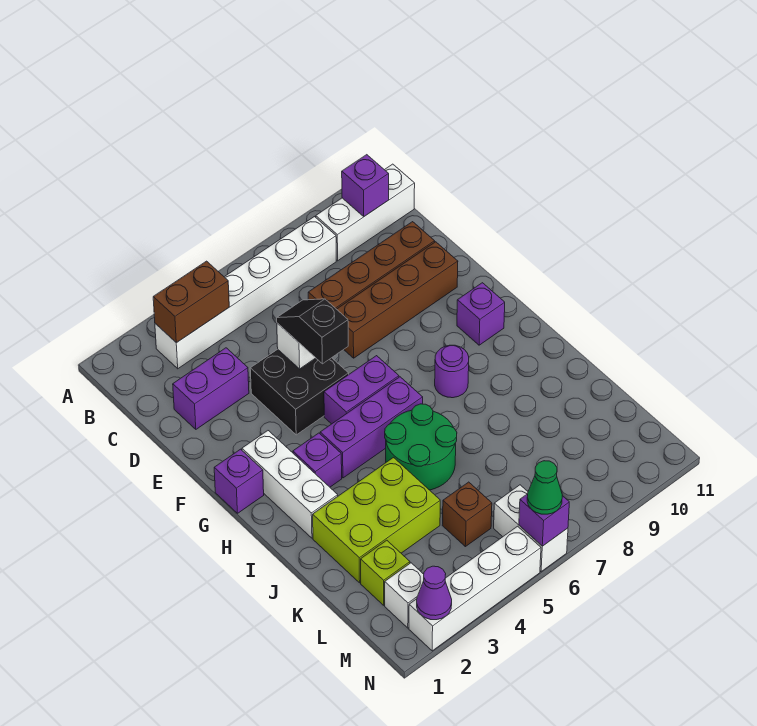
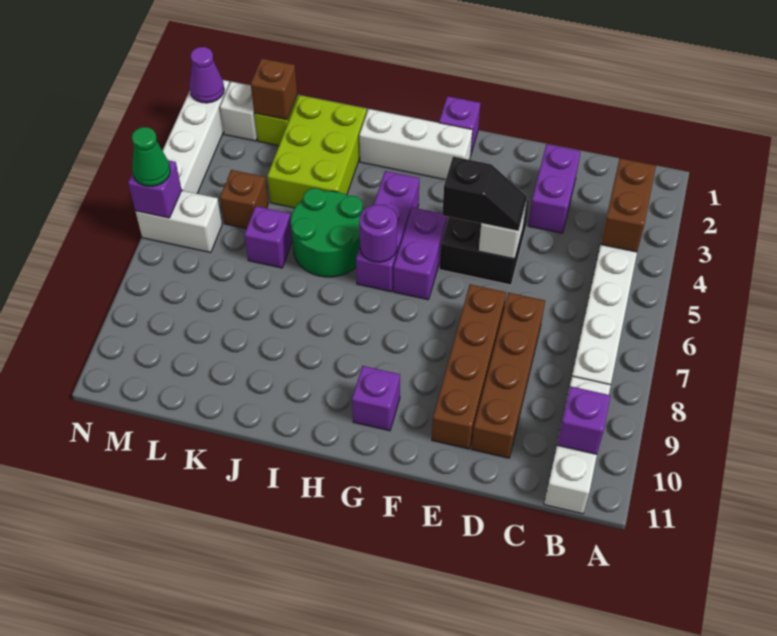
purple brick H3 level 1 -> purple brick K6 level 1
purple round brick H8 level 1 -> purple round brick H6 level 2
none -> brown brick L2 level 2

